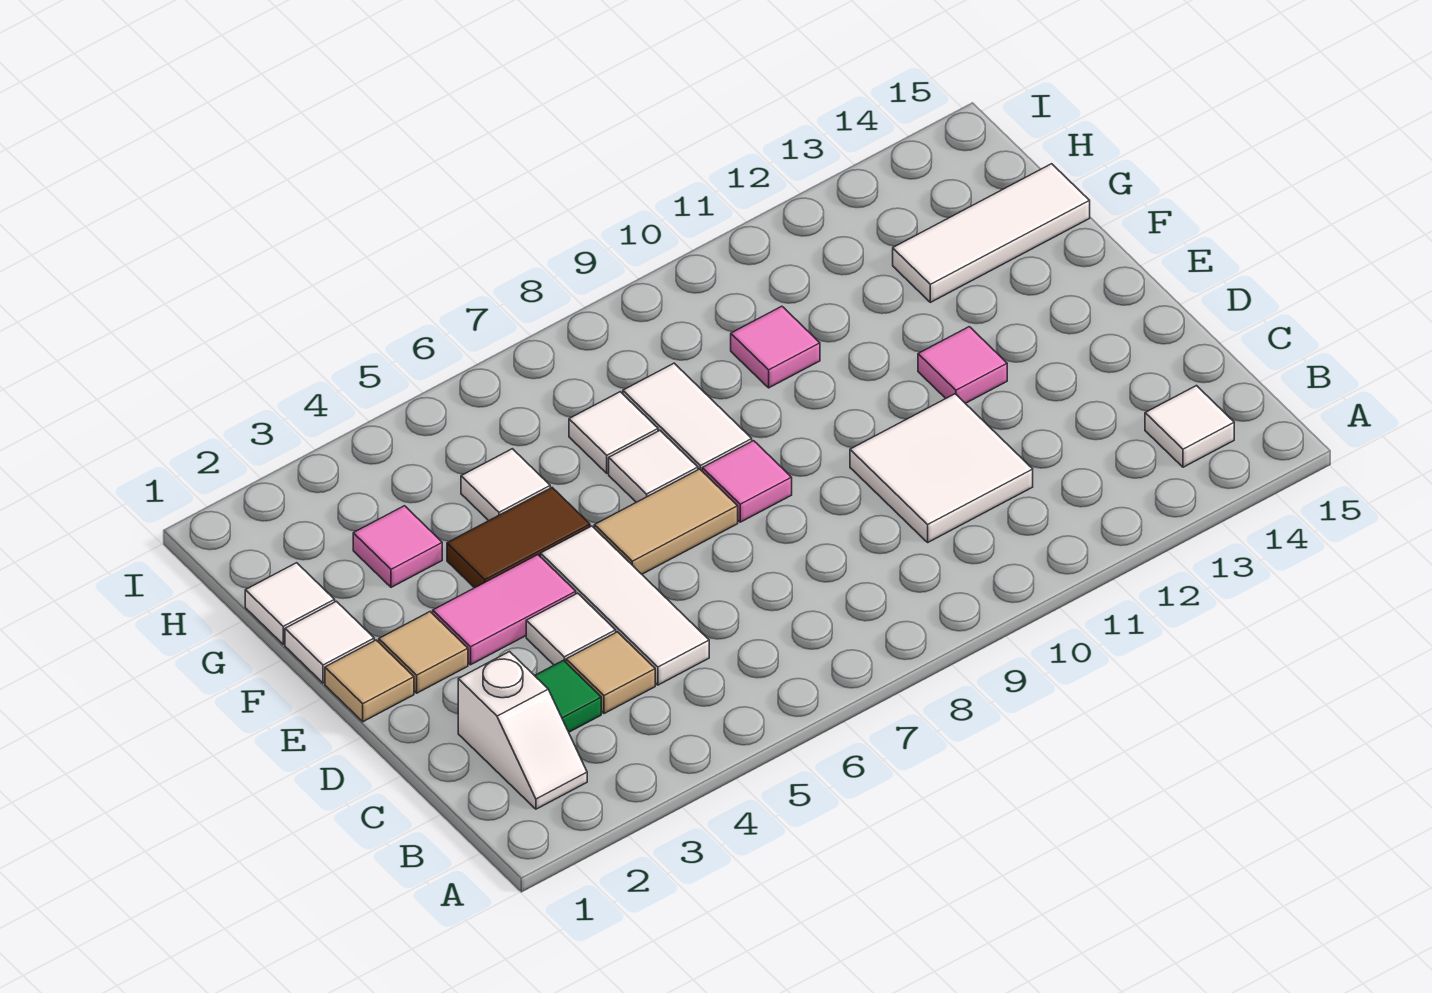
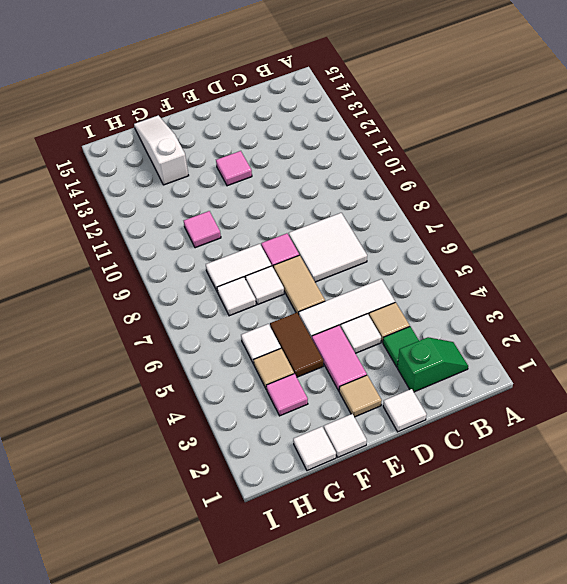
white slope B2:C2 level 1 top C -> green slope B2:C2 level 1 top C
white tile B14 level 1 -> white tile D1 level 1
white tile C10:D11 level 1 -> white tile C7:D8 level 1
tan tile E1 level 1 -> tan tile G4 level 1
white tile G13:G15 level 1 -> white slope G13:G15 level 1 top 13

